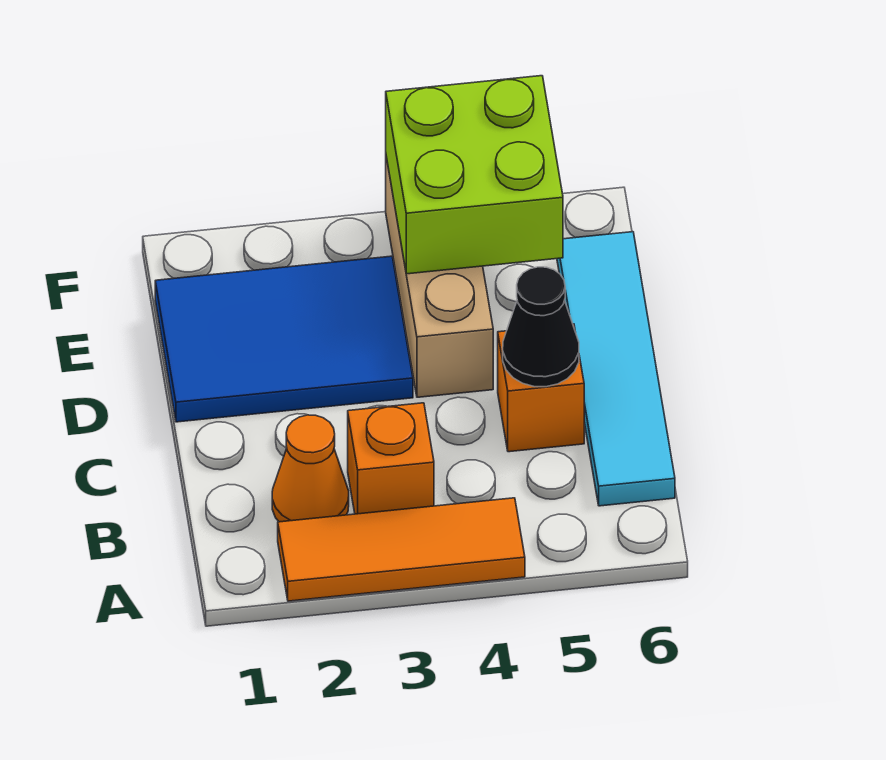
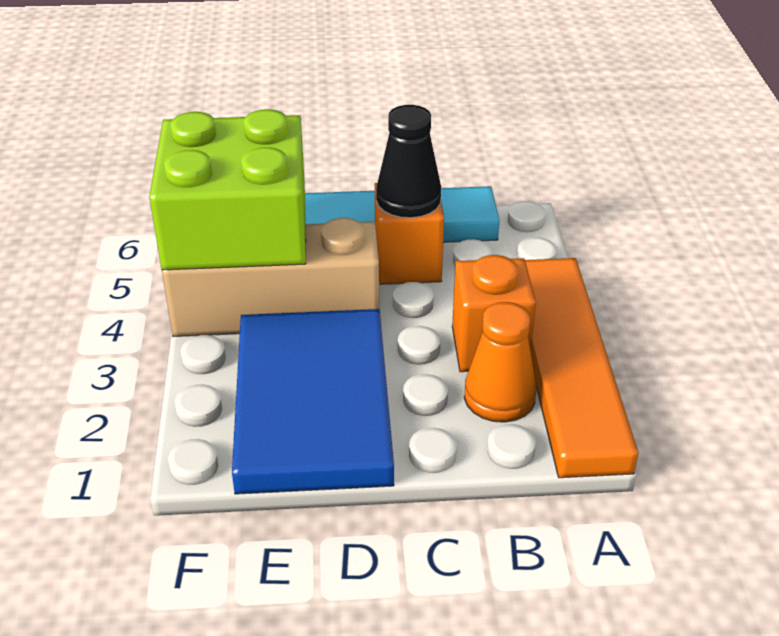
orange tile A2:A4 level 1 -> orange tile A1:A4 level 1

